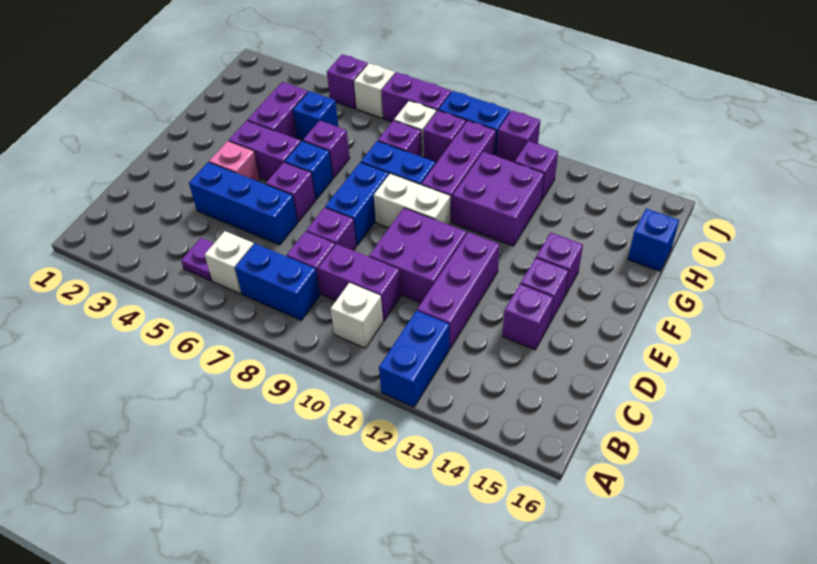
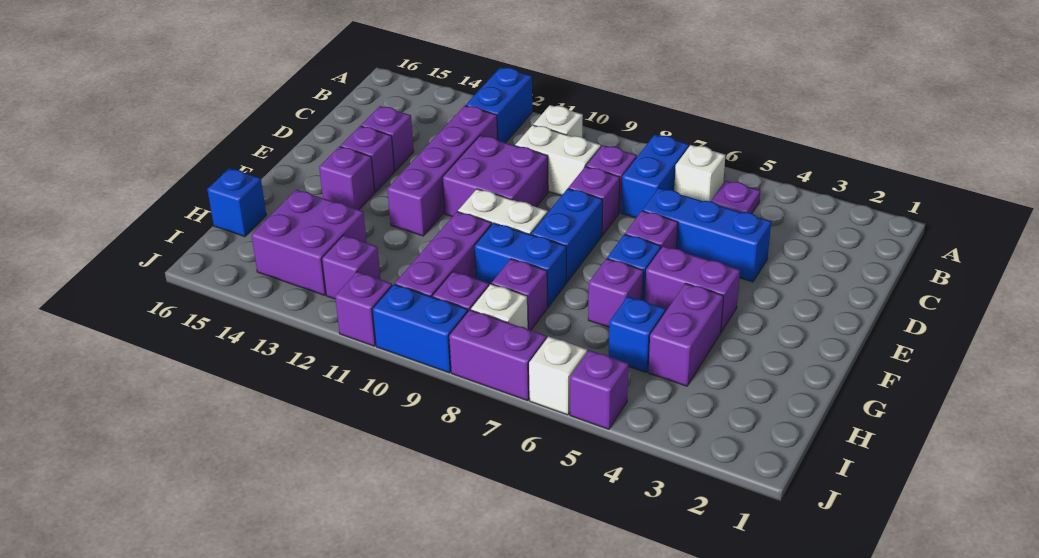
blue brick B7:B8 level 1 -> blue brick B7:C7 level 1
purple brick C9:C10 level 1 -> white brick C9:C10 level 1
purple brick C12:E12 level 1 -> purple brick C12:F12 level 1
pink brick E4 level 1 -> none
purple brick G11:H12 level 1 -> purple brick H13:I14 level 1

